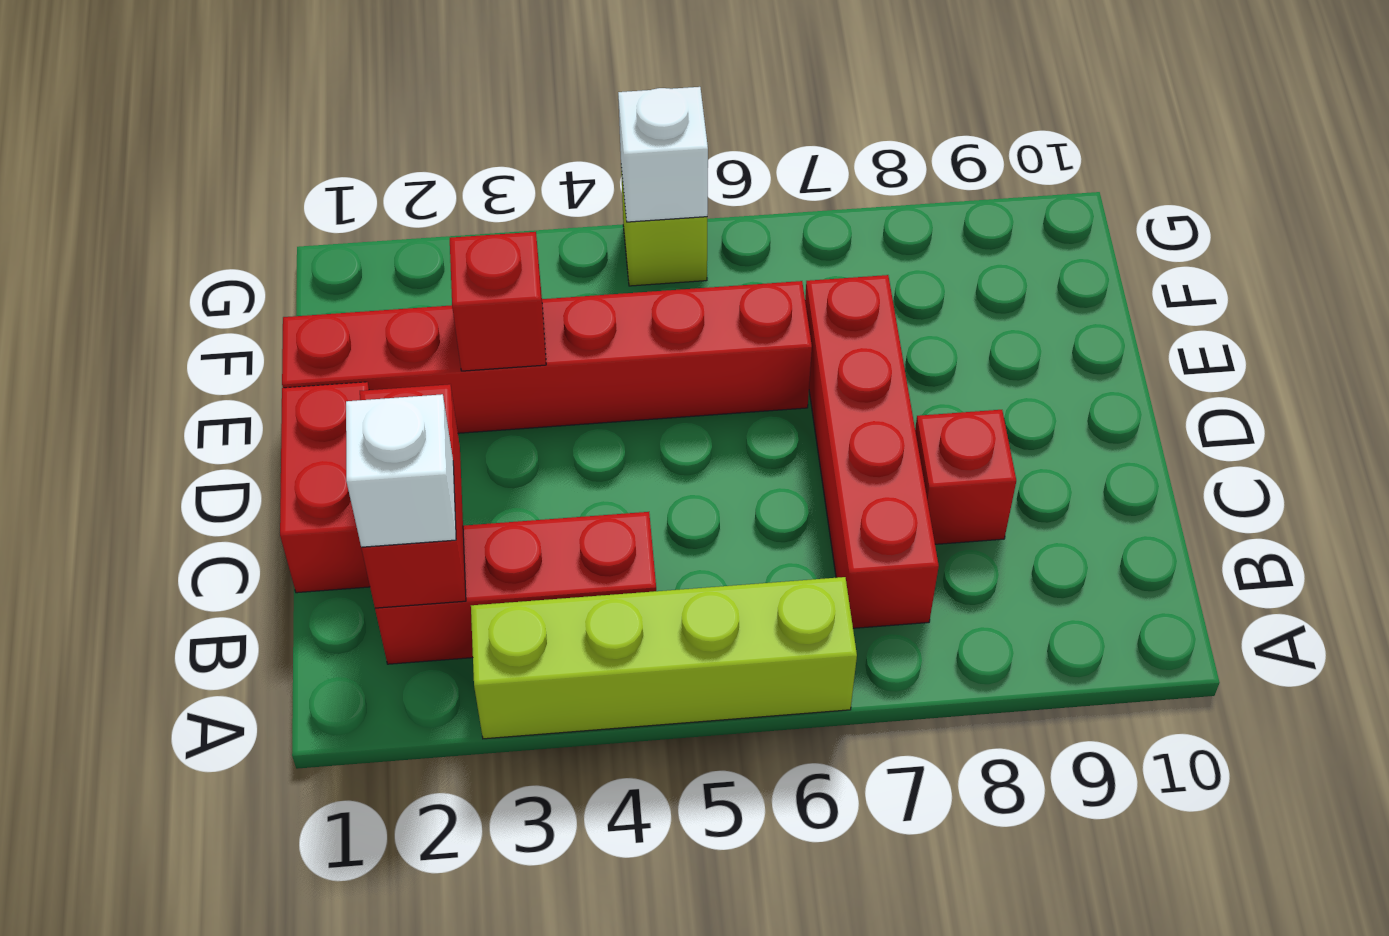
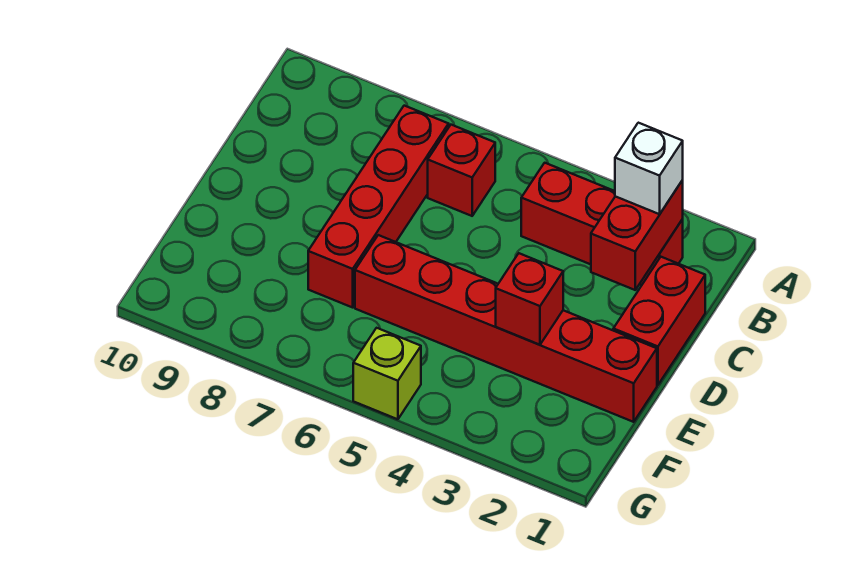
lime brick A3:A6 level 1 -> none
red brick C8 level 1 -> red brick B6 level 1
white brick G5 level 2 -> none

